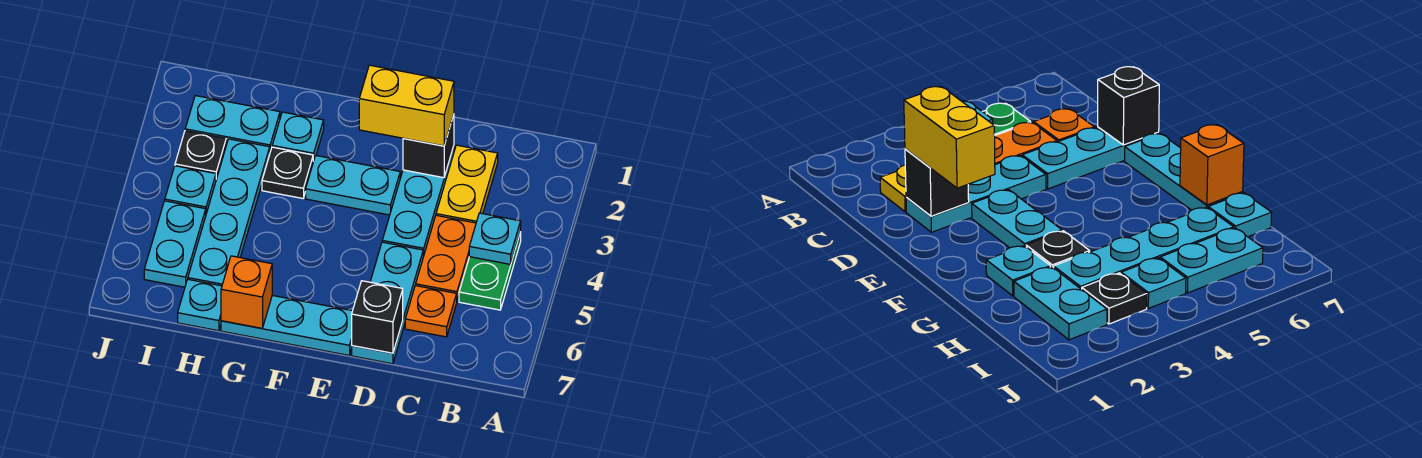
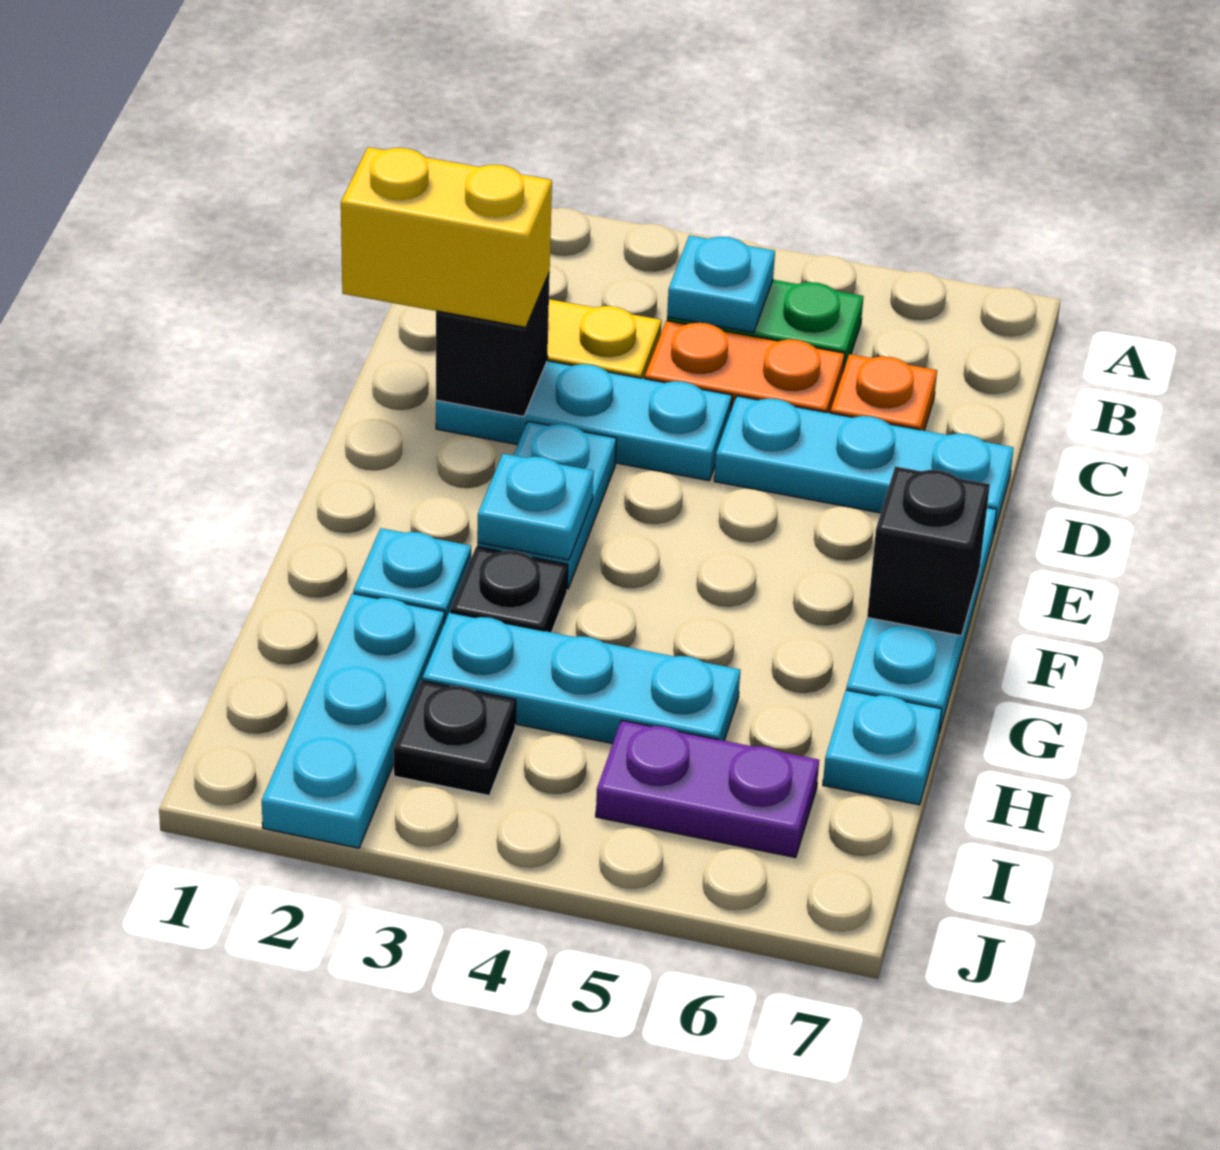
yellow brick D2:E2 level 3 -> yellow brick D1:D2 level 3
black brick D7 level 2 -> black brick F7 level 2
orange brick G7 level 2 -> none
cyan plate H2:I2 level 1 -> cyan plate H2:J2 level 1
cyan plate H3:H6 level 1 -> cyan plate H3:H5 level 1
cyan plate I4 level 1 -> cyan plate F3 level 2
cyan plate I5:I6 level 1 -> purple plate I5:I6 level 1

